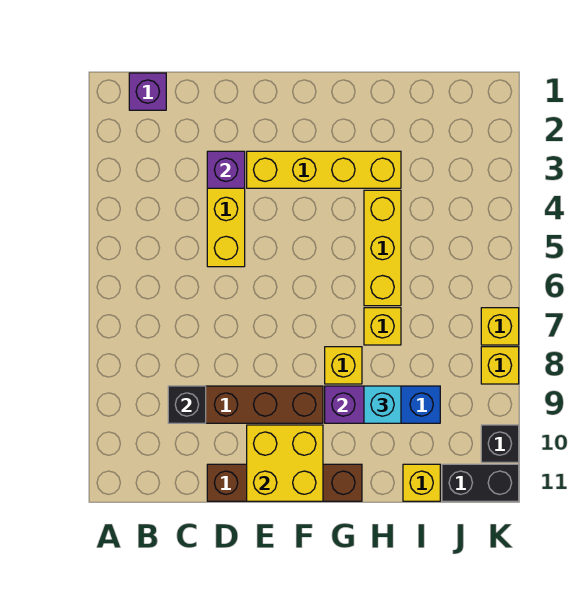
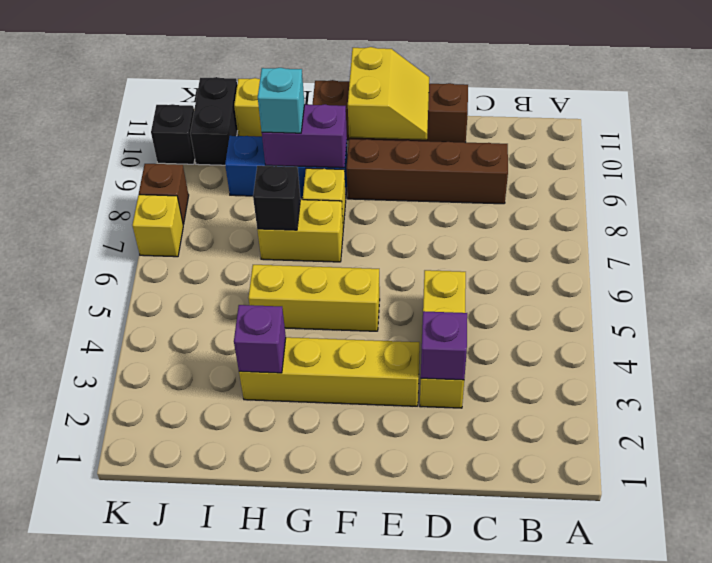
purple brick B1 level 1 -> purple brick H3 level 2
black brick C9 level 2 -> black brick H7 level 2
yellow brick E10:F11 level 2 -> yellow slope E10:F11 level 2 top F
yellow brick H4:H6 level 1 -> yellow brick F5:H5 level 1
yellow brick H7 level 1 -> yellow brick G7:H7 level 1
black brick J11:K11 level 1 -> black brick J10:J11 level 1
yellow brick K8 level 1 -> brown brick K8 level 1

